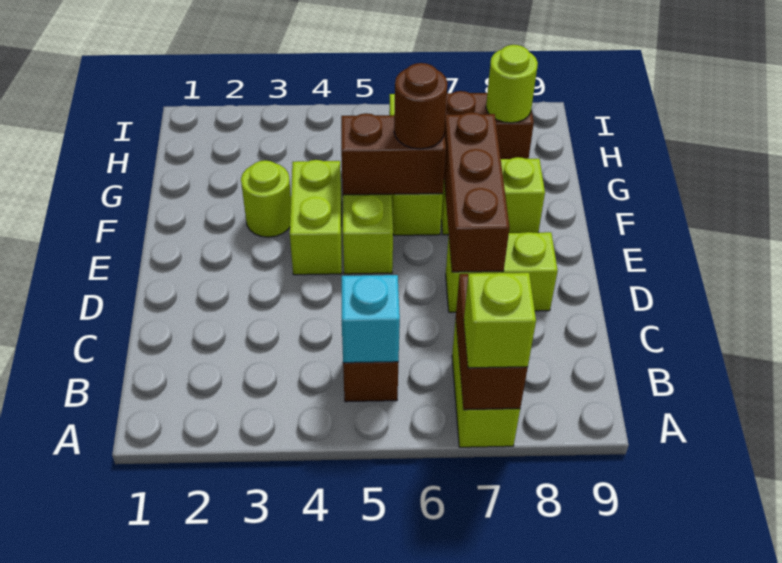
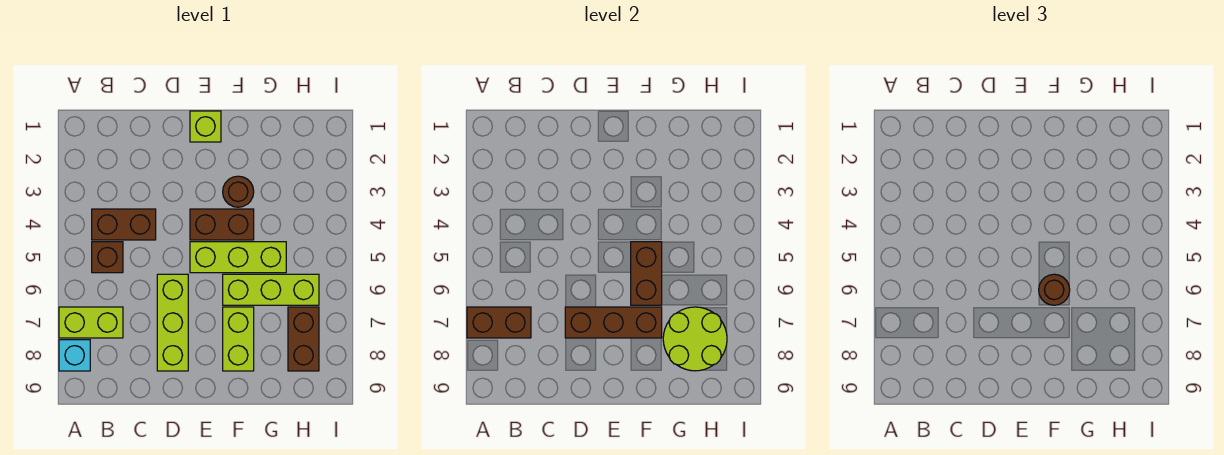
lime brick A7 level 3 -> lime brick E1 level 1
none -> brown brick B4:C4 level 1
cyan brick B5 level 2 -> cyan brick A8 level 1
lime brick D7:D8 level 1 -> lime brick D6:D8 level 1
lime brick E4:F4 level 1 -> brown brick E4:F4 level 1
lime round brick F3 level 1 -> brown round brick F3 level 1
lime round brick H8 level 2 -> lime round brick G7:H8 level 2

